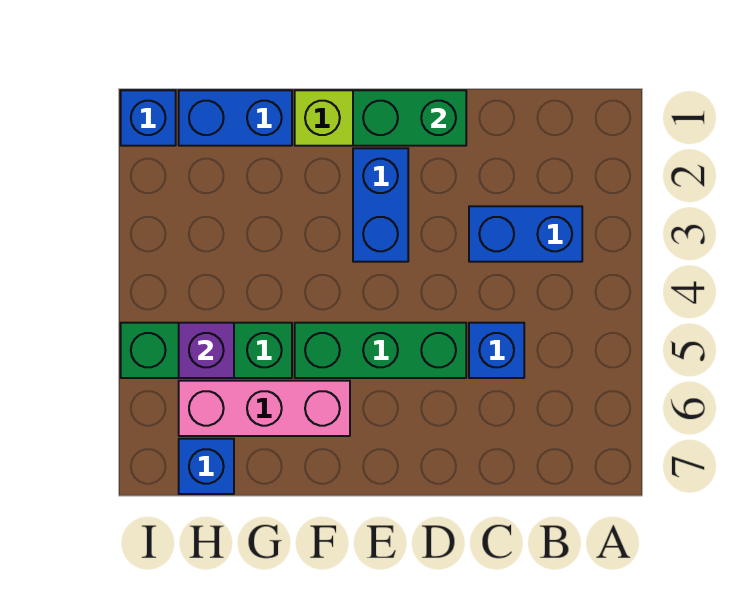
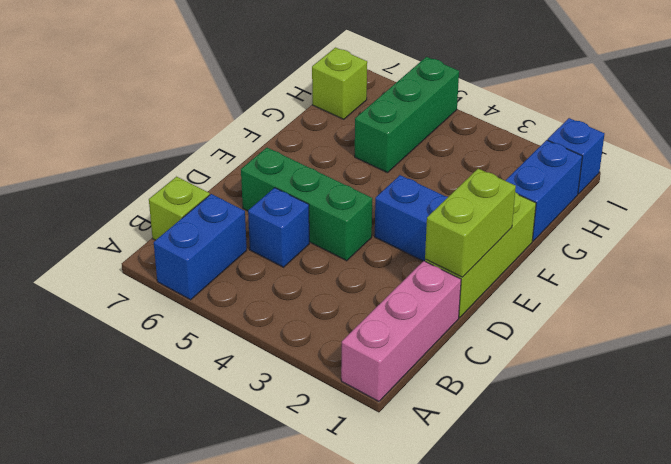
blue brick B3:C3 level 1 -> blue brick A6:B6 level 1
none -> lime brick B7 level 1
green brick D1:E1 level 2 -> lime brick D1:E1 level 2
green brick D5:F5 level 1 -> green brick D4:D6 level 1
pink brick F6:H6 level 1 -> pink brick A1:C1 level 1
purple brick H5 level 2 -> none
blue brick H7 level 1 -> lime brick H7 level 1

